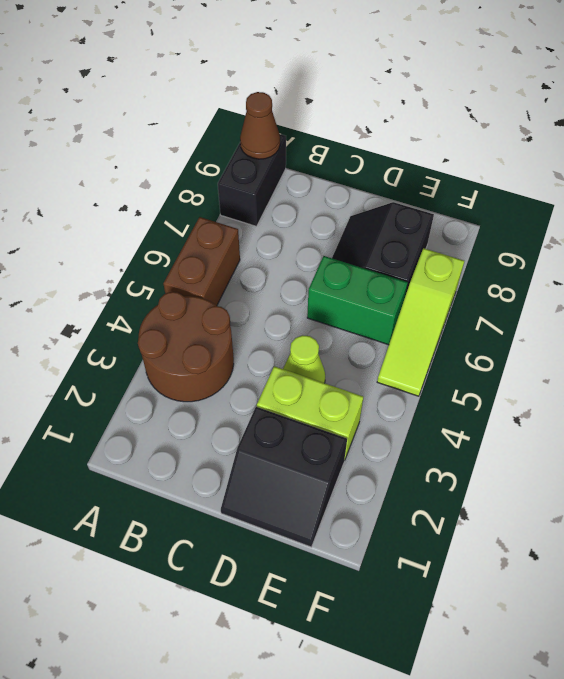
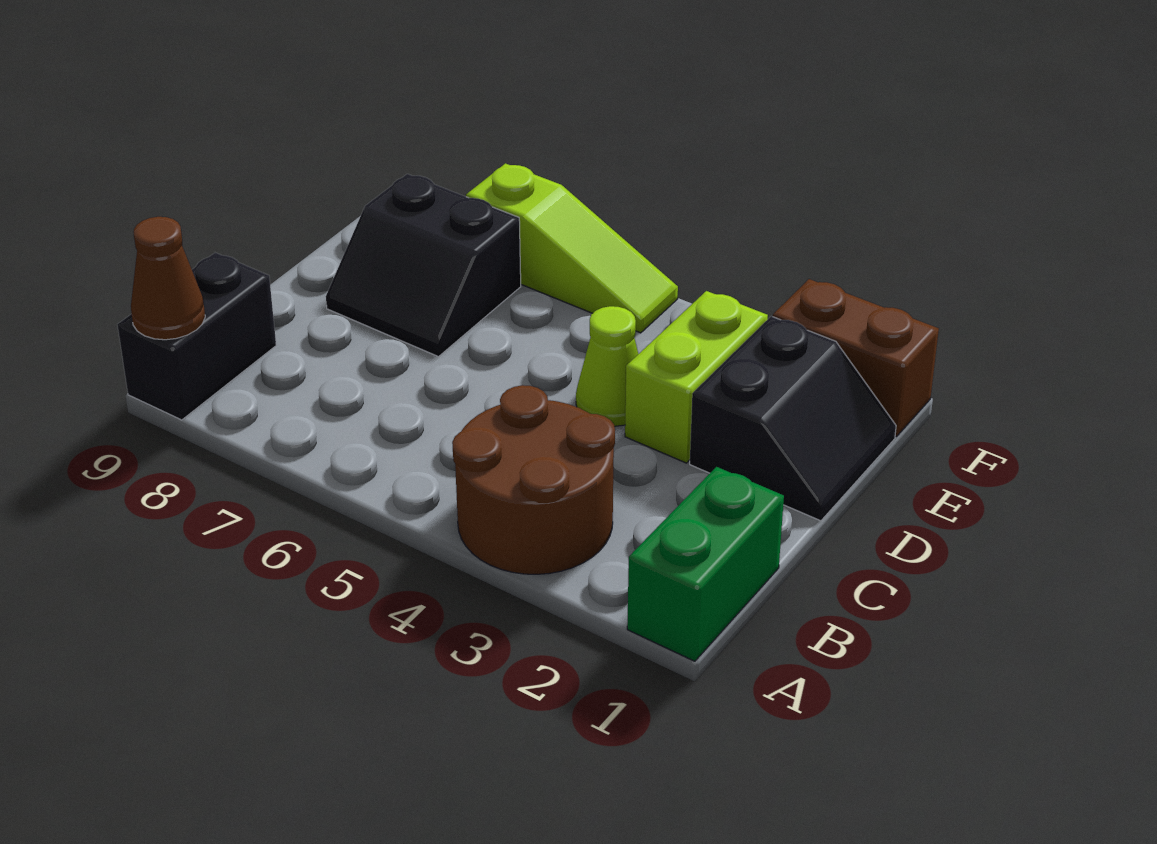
brown brick A5:A6 level 1 -> brown brick F1:F2 level 1
black brick A8:A9 level 1 -> black brick A9:B9 level 1
green brick D6:E6 level 1 -> green brick A1:B1 level 1

